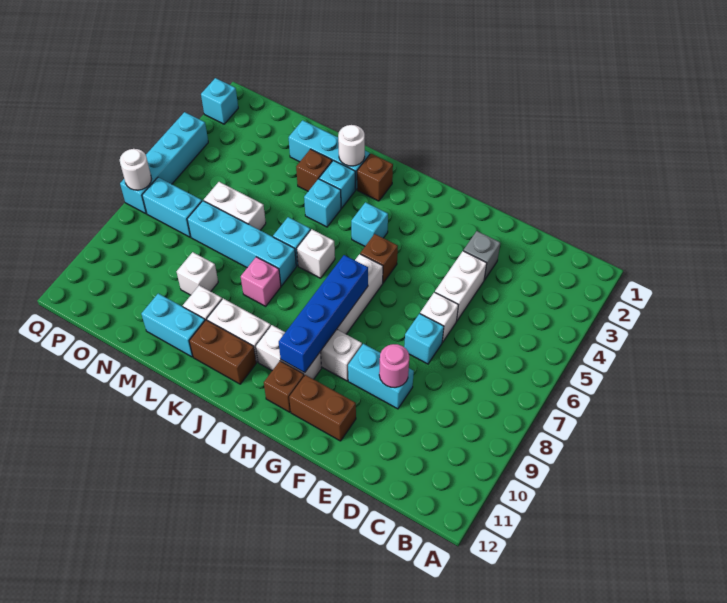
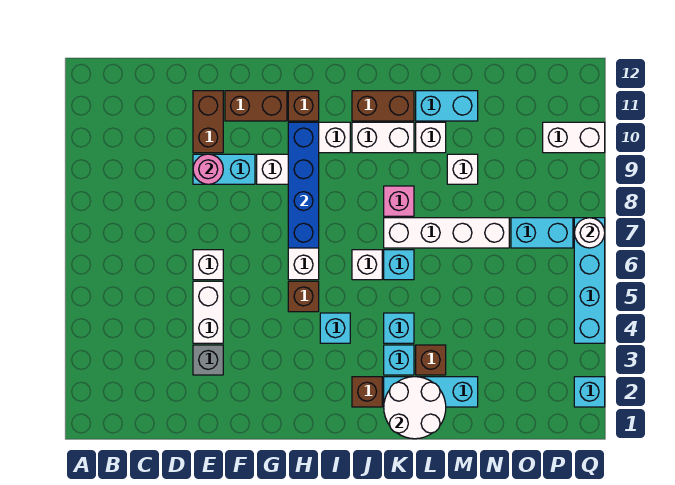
cyan brick E7 level 1 -> none
none -> brown brick E10:E11 level 1
white round brick K2 level 2 -> white round brick K1:L2 level 2
cyan brick K7:N7 level 1 -> white brick K7:N7 level 1
white brick M6:N6 level 1 -> white brick P10:Q10 level 1

